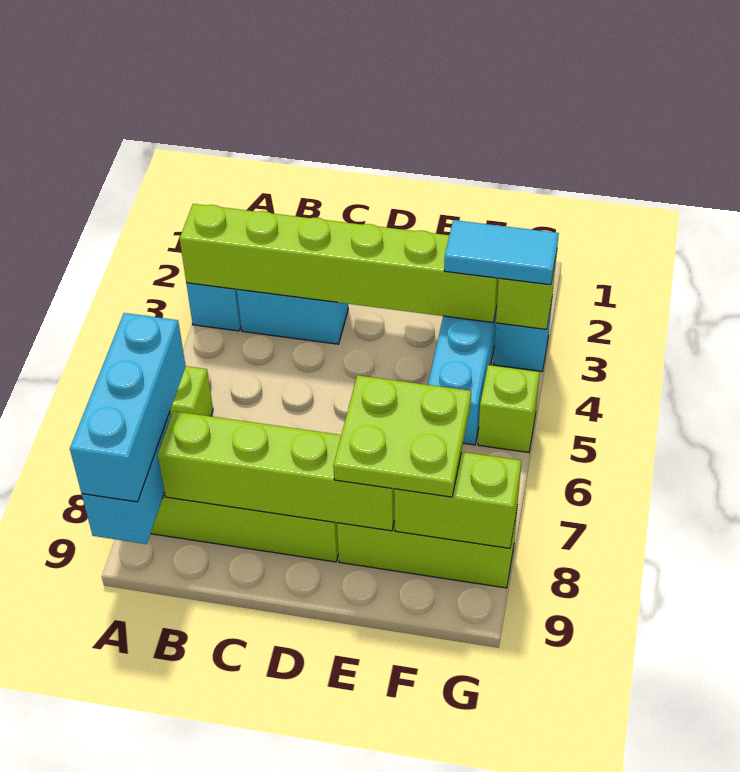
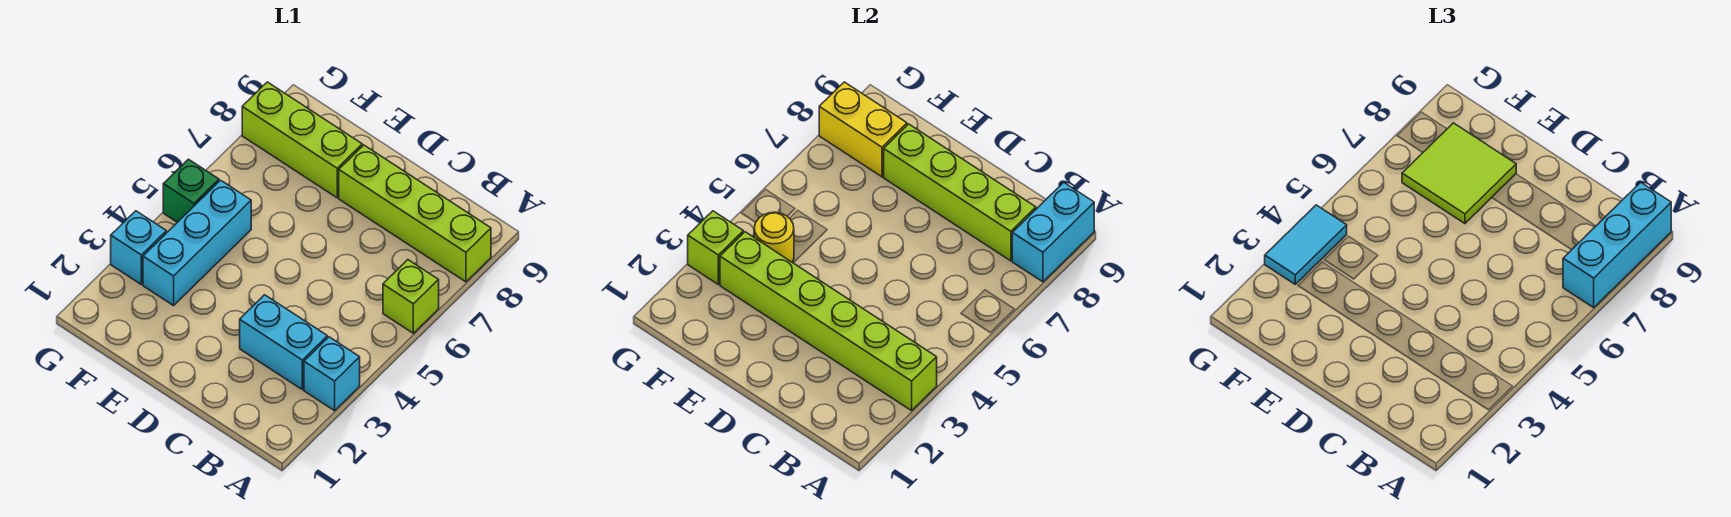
lime plate E7:F8 level 3 -> lime tile E7:F8 level 3
cyan tile F3:G3 level 3 -> cyan tile G3:G4 level 3
none -> yellow round brick F4 level 2
lime brick F8:G8 level 2 -> yellow brick F8:G8 level 2
lime brick G5 level 1 -> green brick G5 level 1

